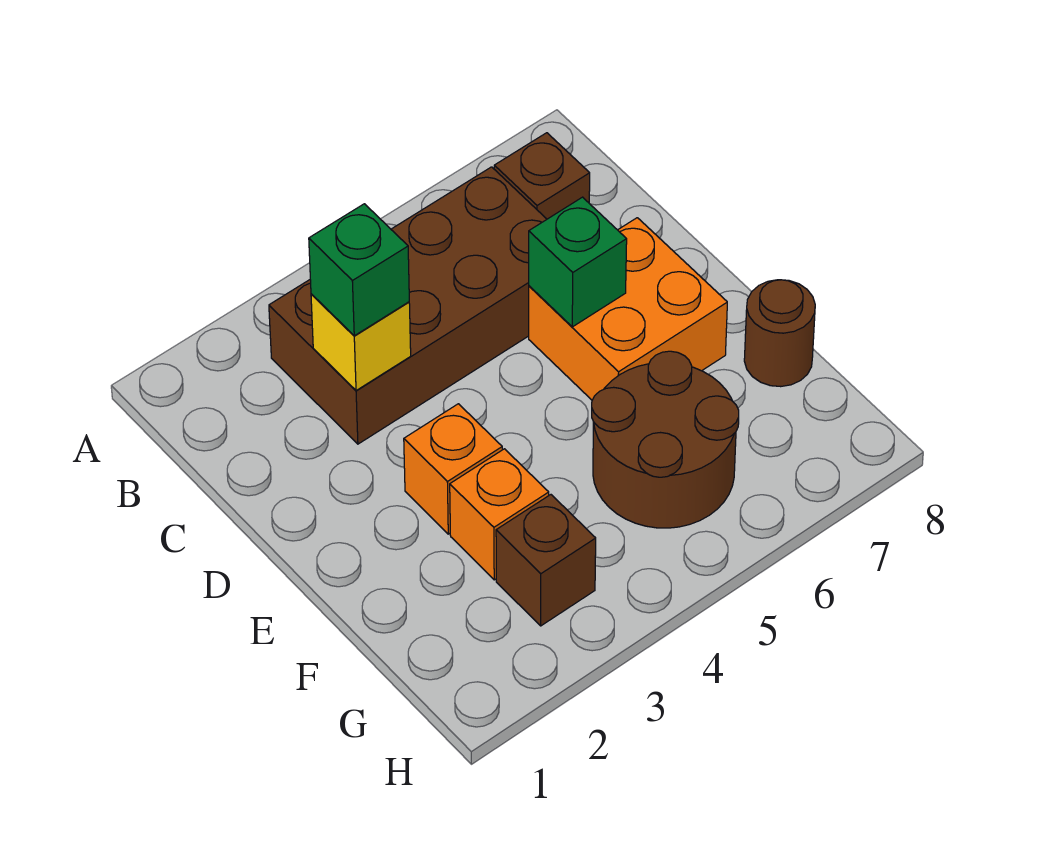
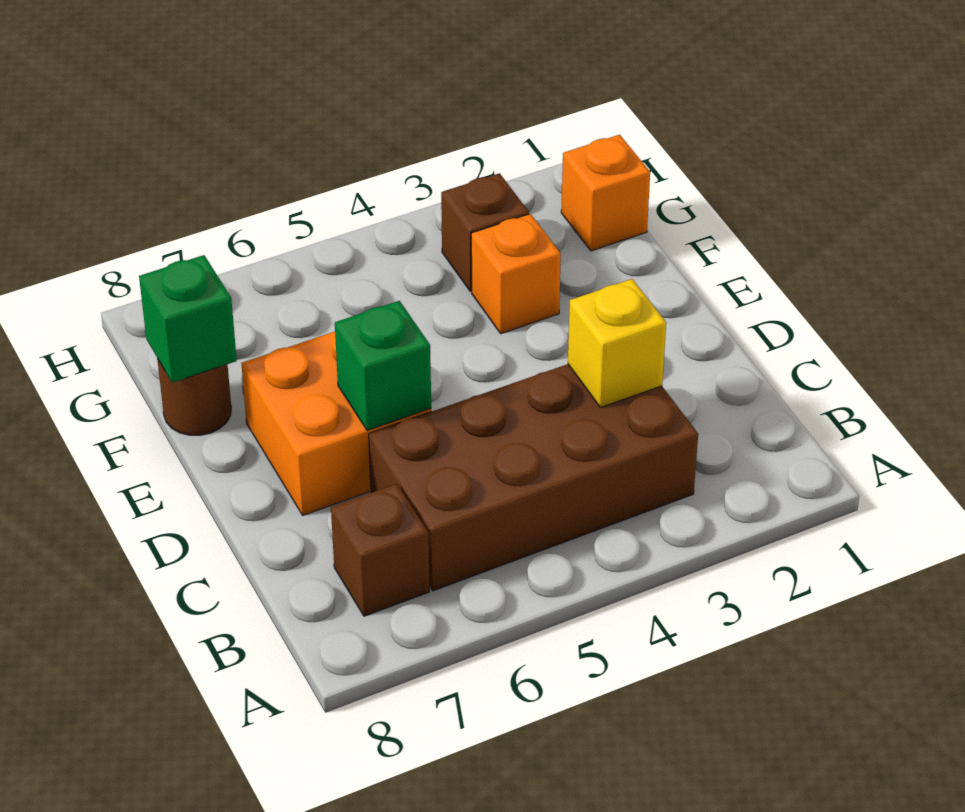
green brick C3 level 3 -> green brick F8 level 2
orange brick E3 level 1 -> orange brick G1 level 1
brown round brick F5:G6 level 1 -> none

